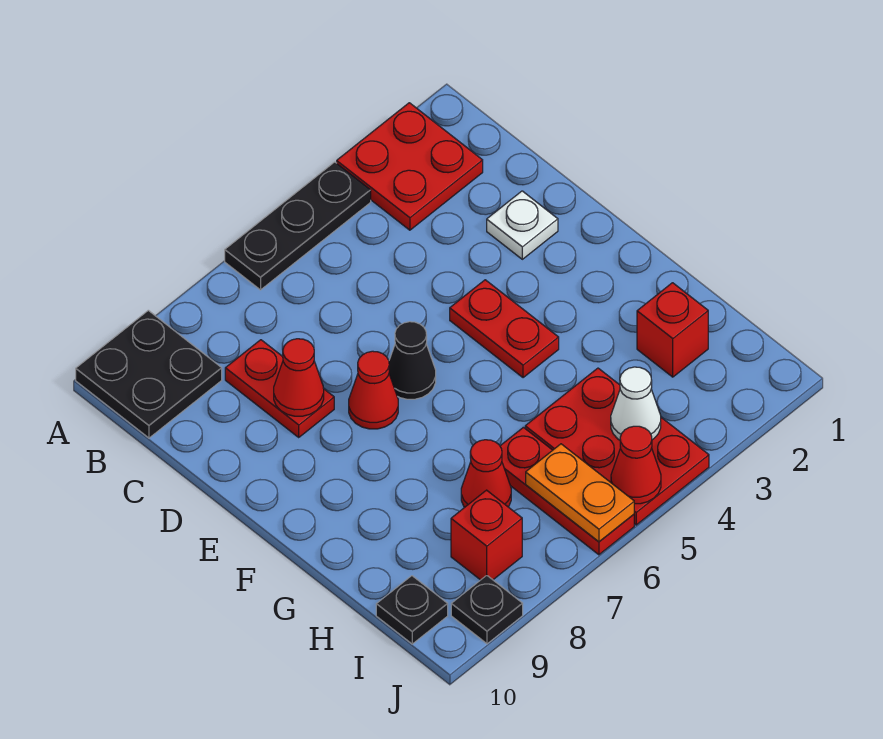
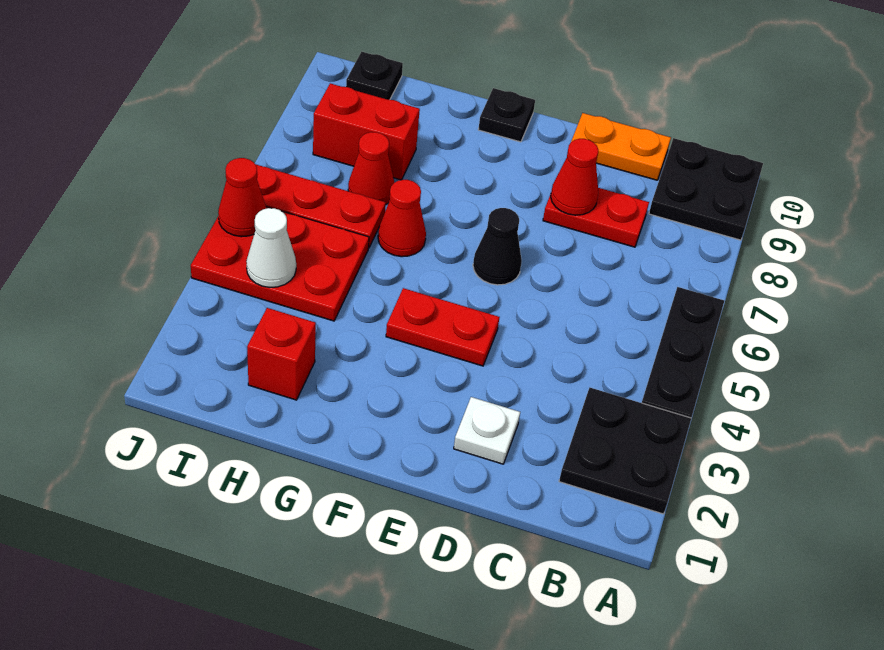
red plate A2:B3 level 1 -> black plate A2:B3 level 1
red cone E7 level 1 -> red cone G6 level 1
orange plate I6:J6 level 2 -> orange plate C10:D10 level 1
red brick I8 level 1 -> red brick H8:I8 level 1
black plate J9 level 1 -> black plate F10 level 1

